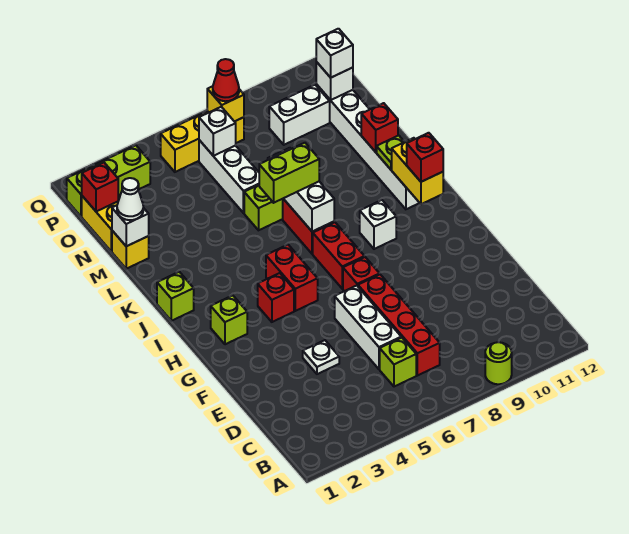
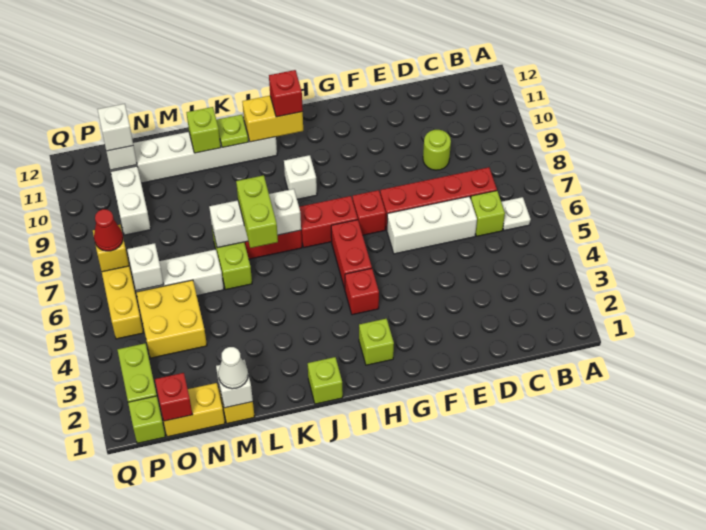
lime round brick A9 level 1 -> lime round brick D9 level 1
white plate E4 level 1 -> white plate B6 level 1
red brick H5:I5 level 1 -> red brick H5:H6 level 1
red brick L11 level 2 -> lime brick L11 level 2
none -> yellow brick N4:O5 level 1

